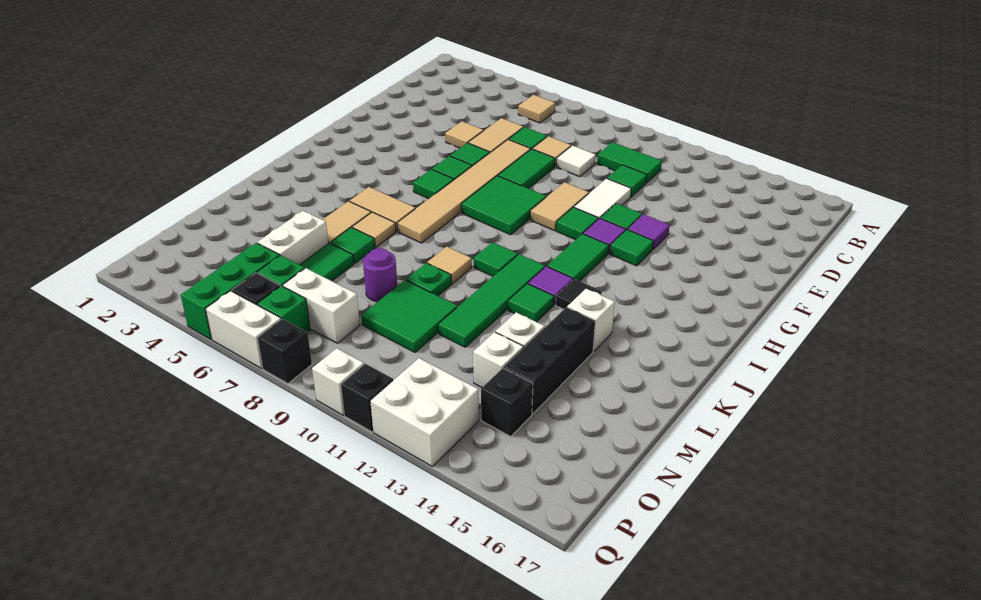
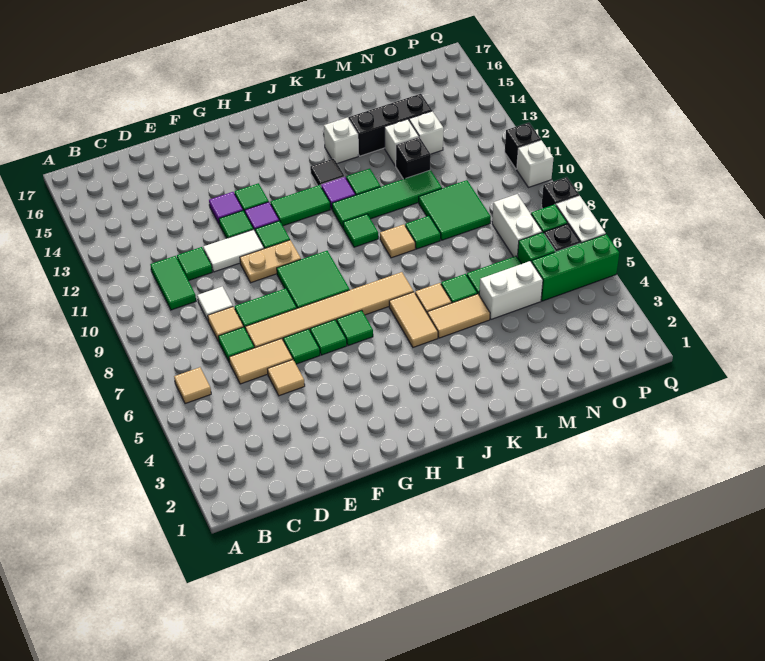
tan tile F10:G10 level 1 -> tan plate F10:G10 level 1
green plate L9 level 1 -> green tile L9 level 1
purple round brick M8 level 1 -> none
black brick O14 level 1 -> black brick M12 level 1
white brick P12:Q13 level 1 -> none

